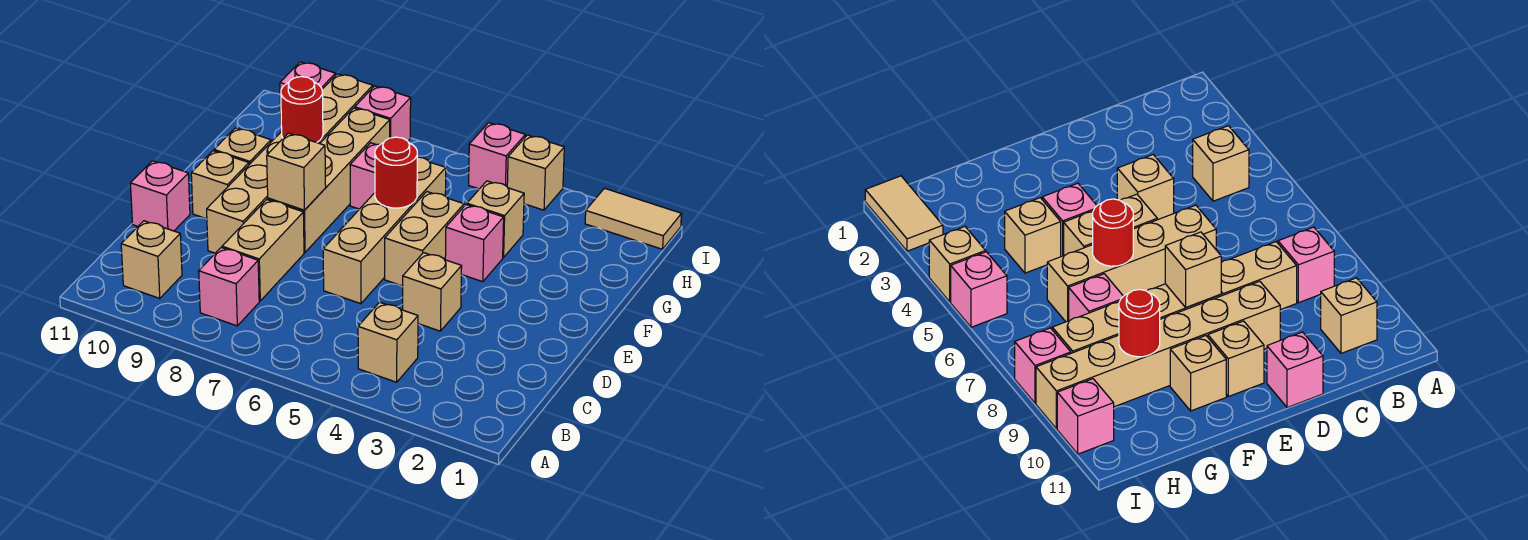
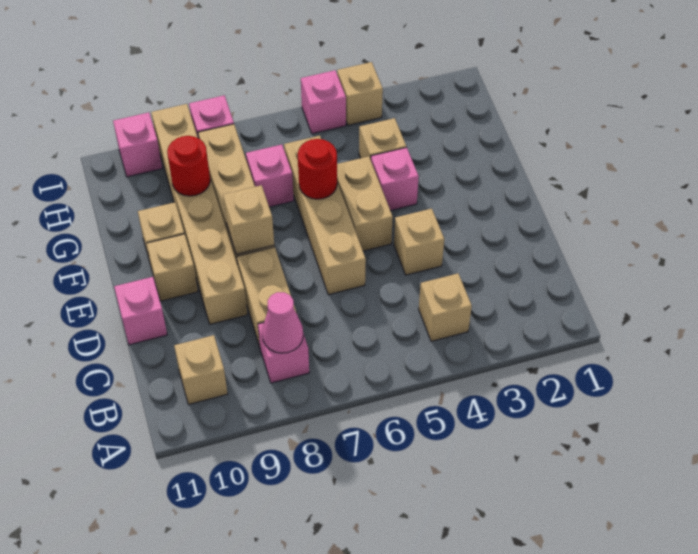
none -> pink cone B8 level 2
tan tile I1:I2 level 1 -> none

